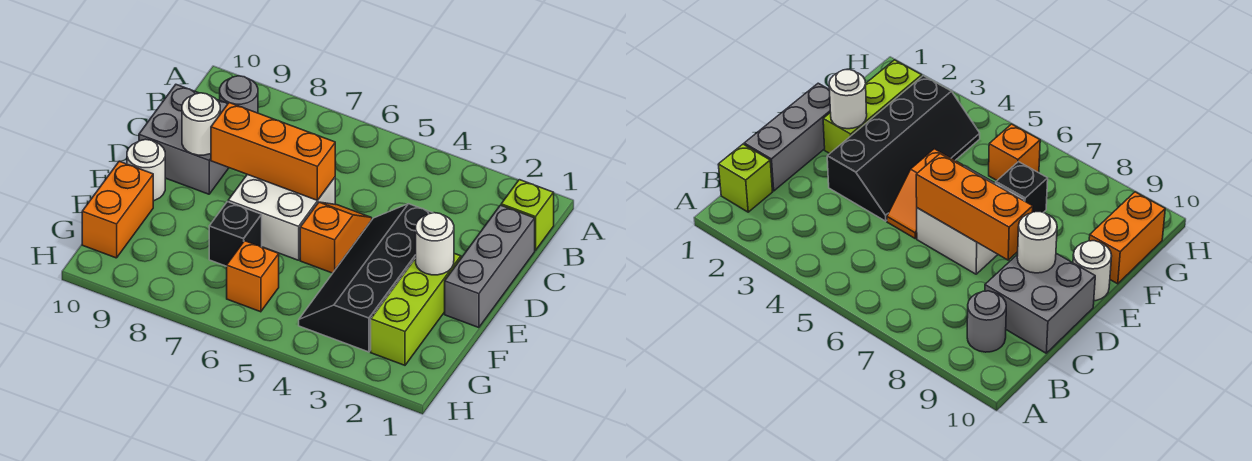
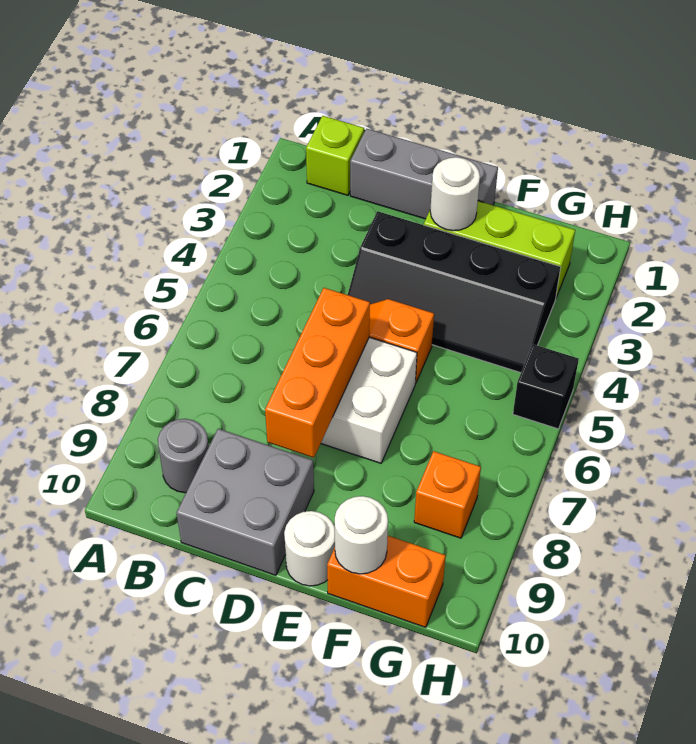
white round brick D9 level 2 -> white round brick F10 level 2
black brick F7 level 1 -> black brick H5 level 1
orange brick G6 level 1 -> orange brick G8 level 1

